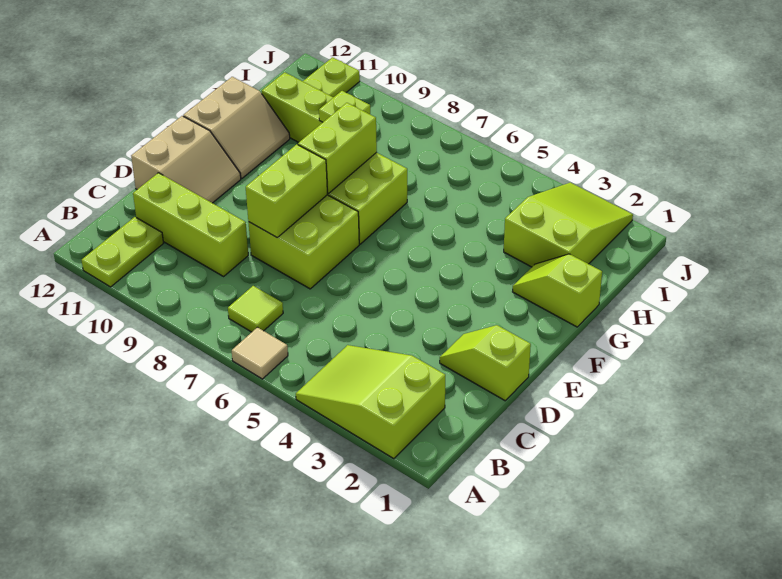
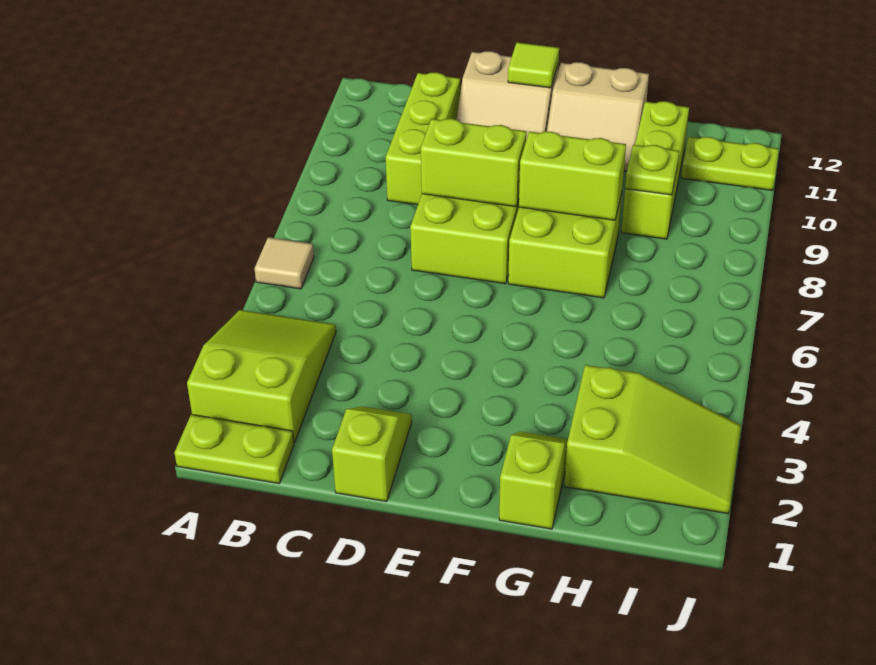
lime plate A11:B11 level 1 -> lime plate A1:B1 level 1
lime tile B7 level 1 -> lime tile E12 level 2

